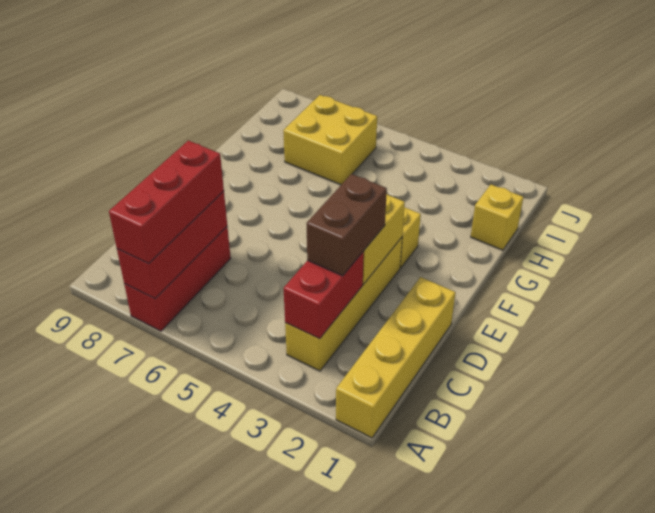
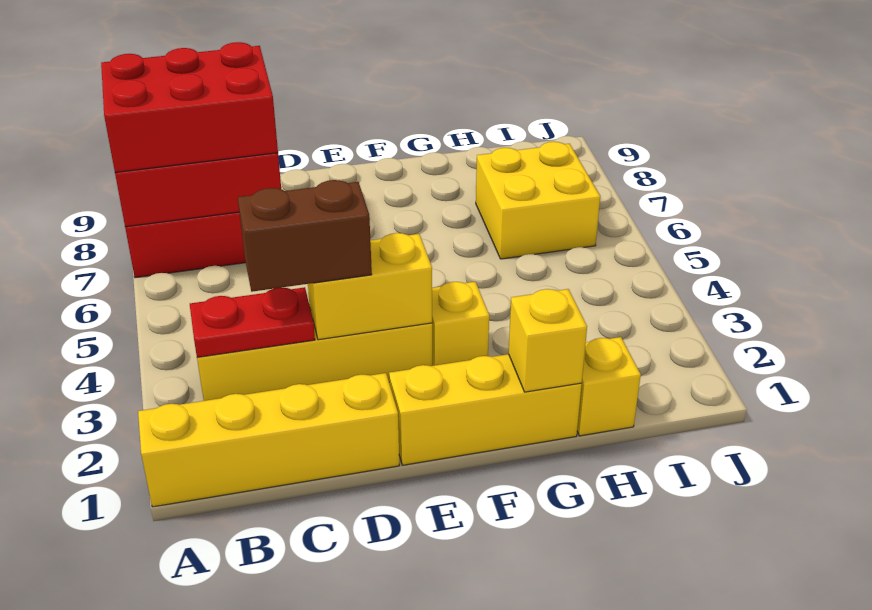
red brick A7:C7 level 3 -> red brick A7:C8 level 3
red brick B3:C3 level 2 -> red plate B3:C3 level 2
none -> yellow brick E1:G1 level 1
none -> yellow brick G1 level 2

